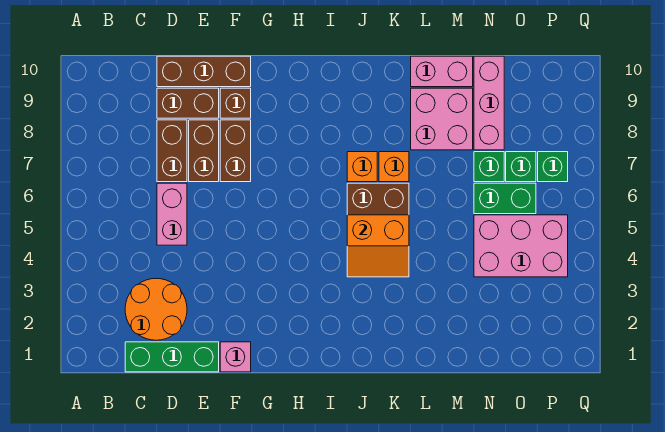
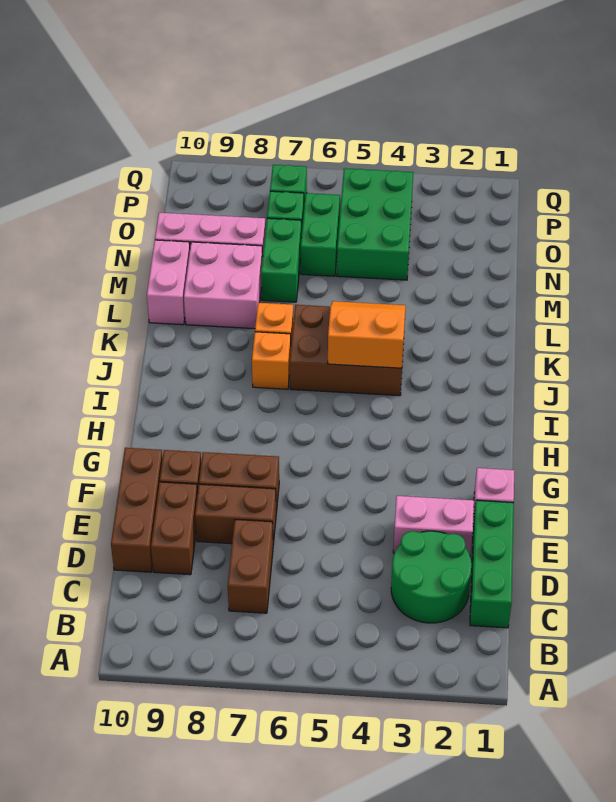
orange round brick C2:D3 level 1 -> green round brick C2:D3 level 1
pink brick D5:D6 level 1 -> pink brick E2:E3 level 1
brown brick D7:D8 level 1 -> brown brick C7:D7 level 1
orange slope J4:K5 level 2 top 5 -> orange slope J4:K5 level 2 top J
pink brick N4:P5 level 1 -> green brick N4:P5 level 1
green brick N7 level 1 -> green brick M7:N7 level 1

